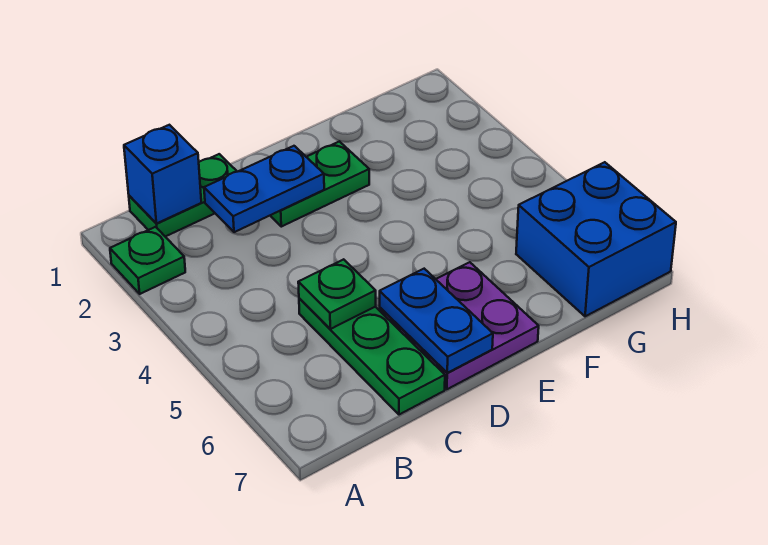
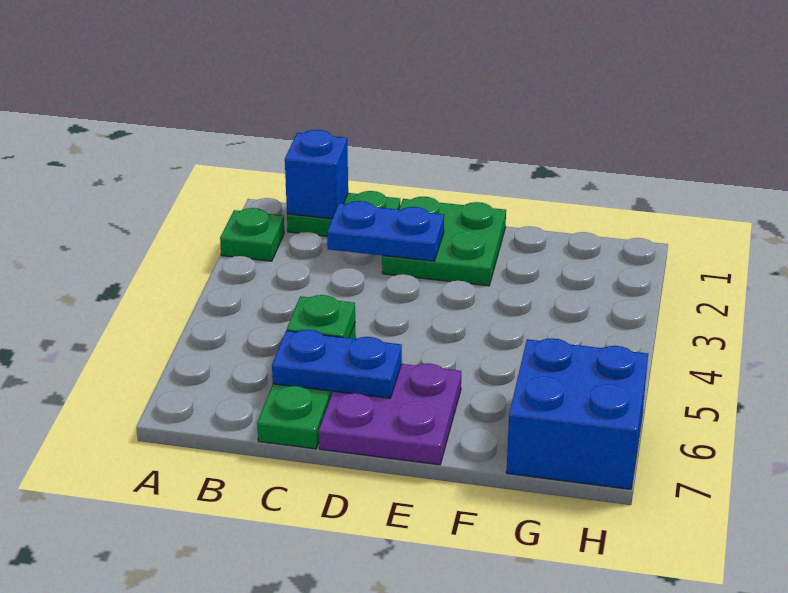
green plate D2:E2 level 1 -> green plate D1:E2 level 1
blue plate D6:D7 level 2 -> blue plate C6:D6 level 2

